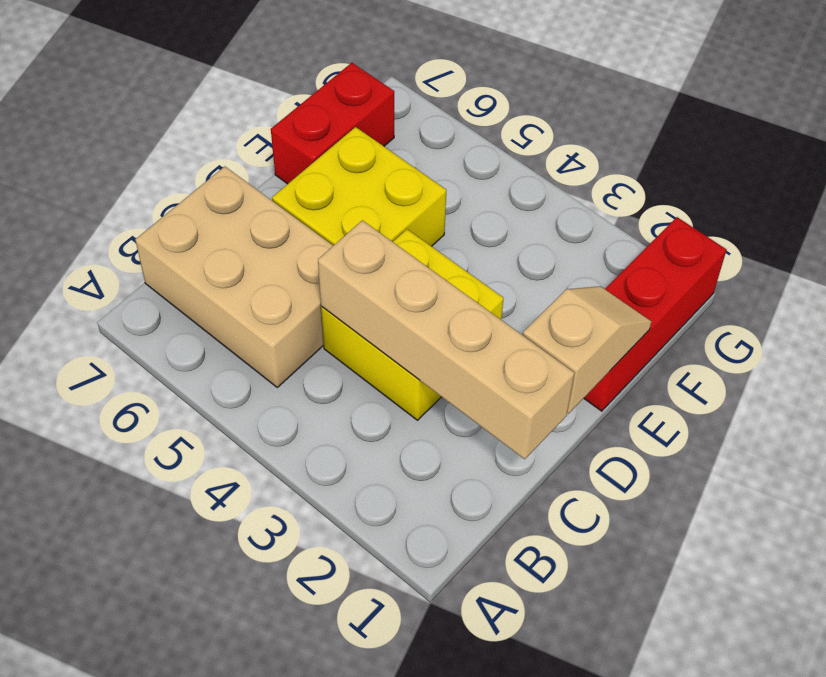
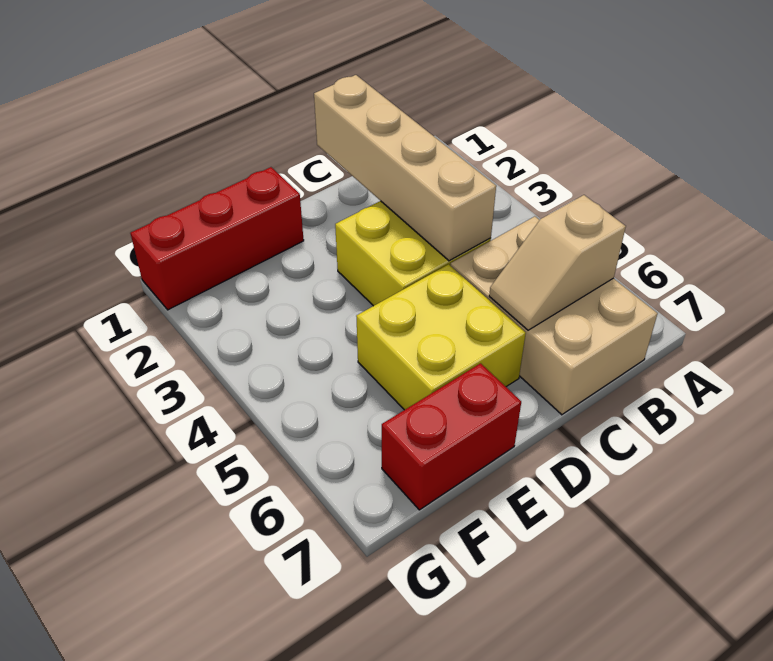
tan slope D1:E1 level 2 top D -> tan slope B6:C6 level 2 top B

